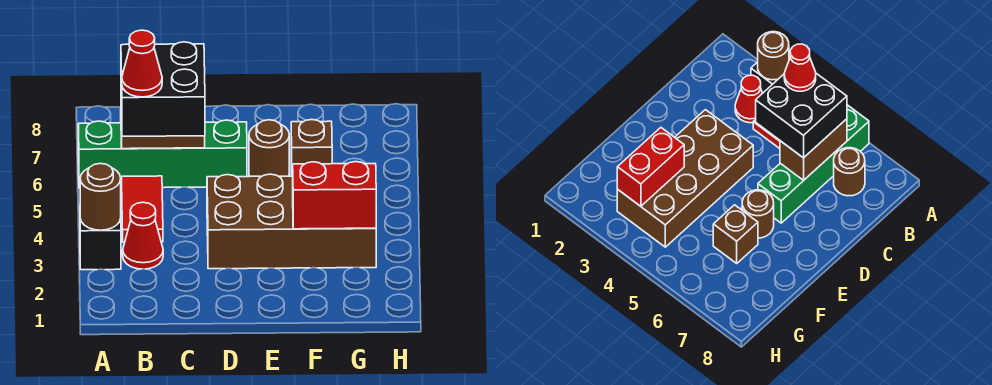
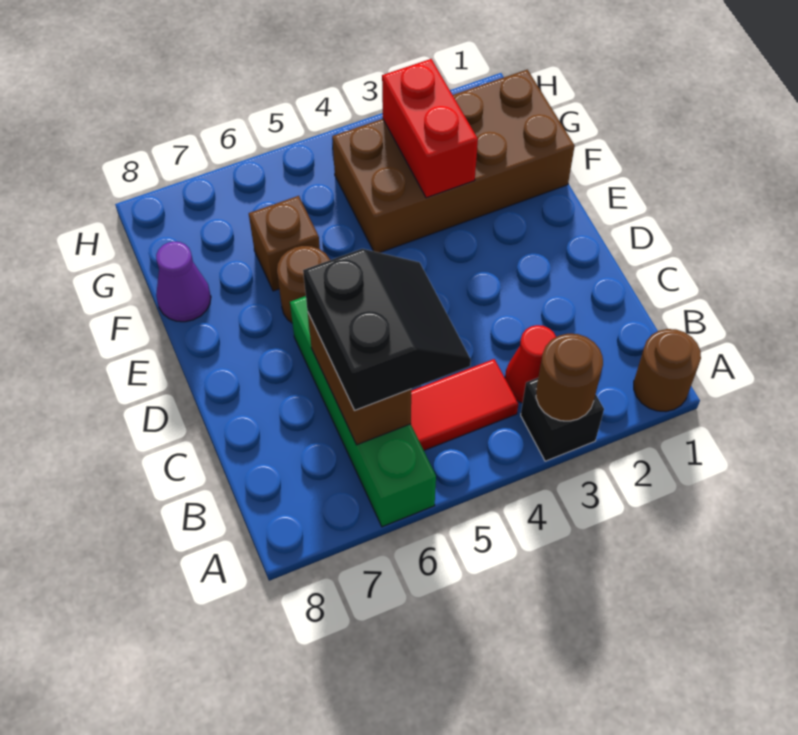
black brick B5:C6 level 3 -> black slope B5:C6 level 3 top 6
red cone B5 level 4 -> none
brown round brick B7 level 1 -> brown round brick A1 level 1
brown brick D3:G4 level 1 -> brown brick F1:G4 level 1
none -> purple cone F8 level 1

